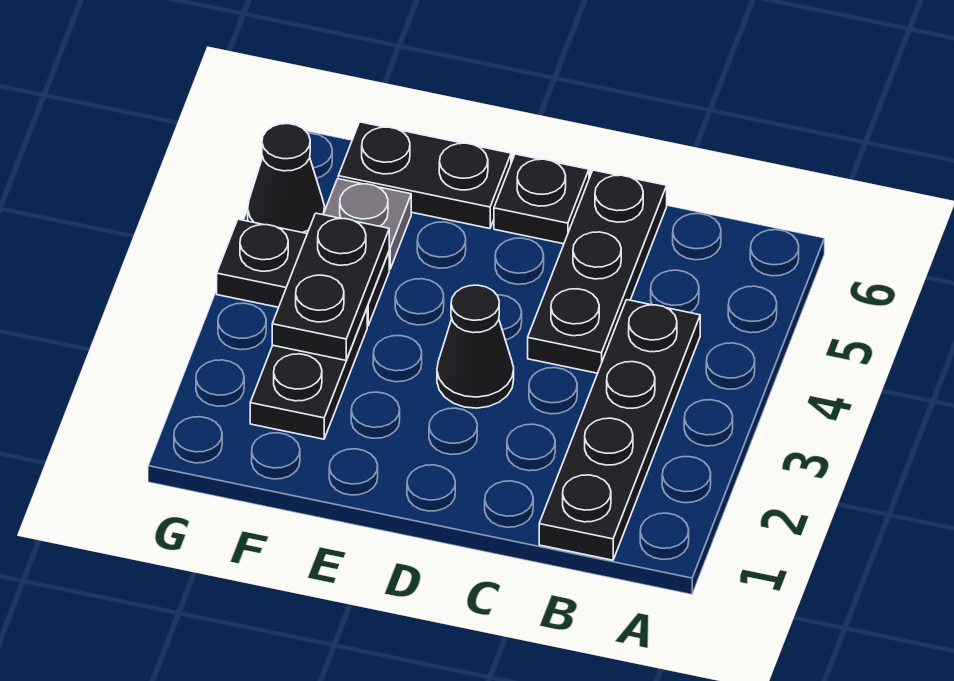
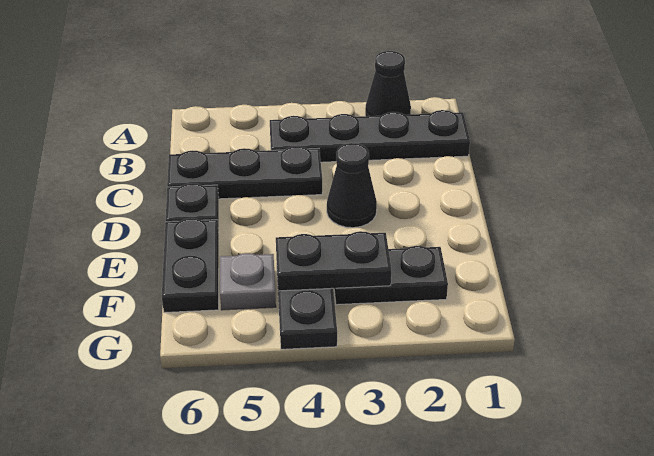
black cone G5 level 1 -> black cone A2 level 1

